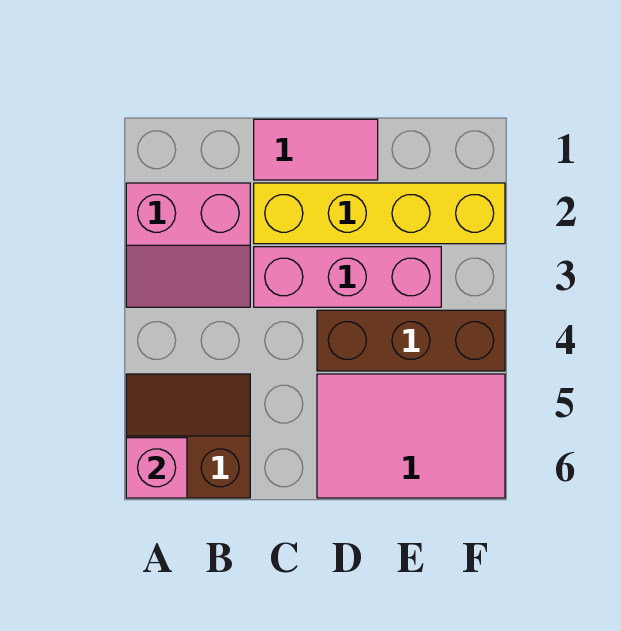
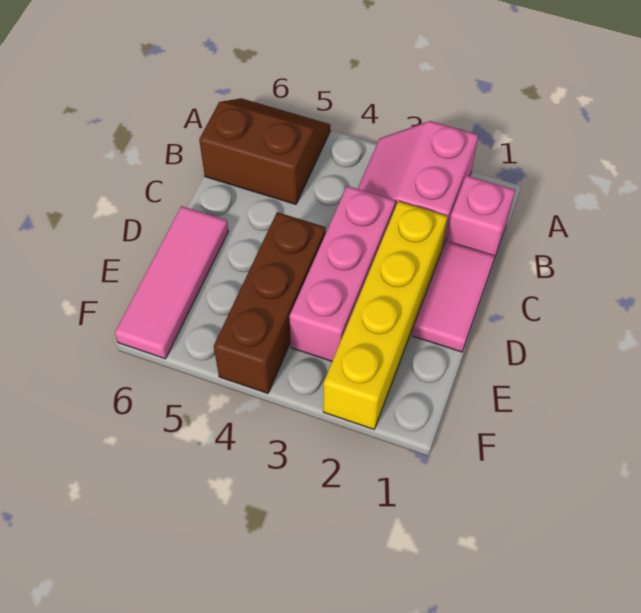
brown slope A5:B6 level 1 top 6 -> brown slope A5:B6 level 1 top B
pink brick A6 level 2 -> pink brick B1 level 1
pink tile D5:F6 level 1 -> pink tile D6:F6 level 1

